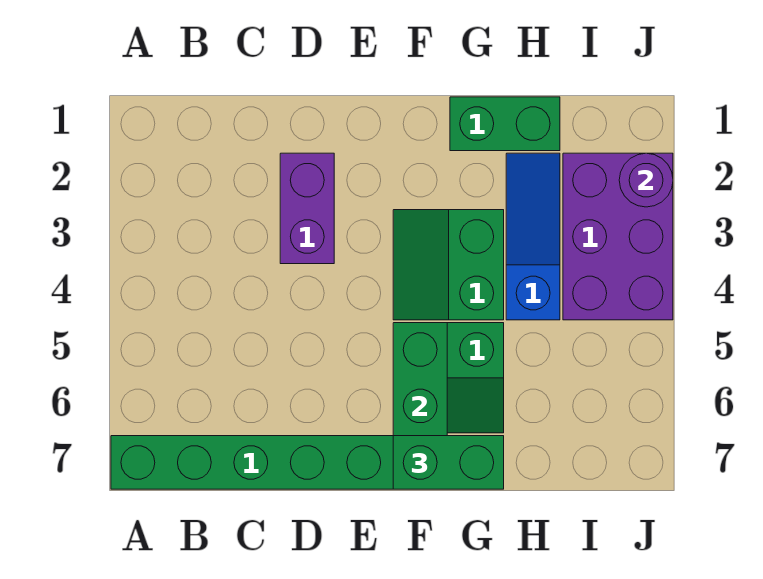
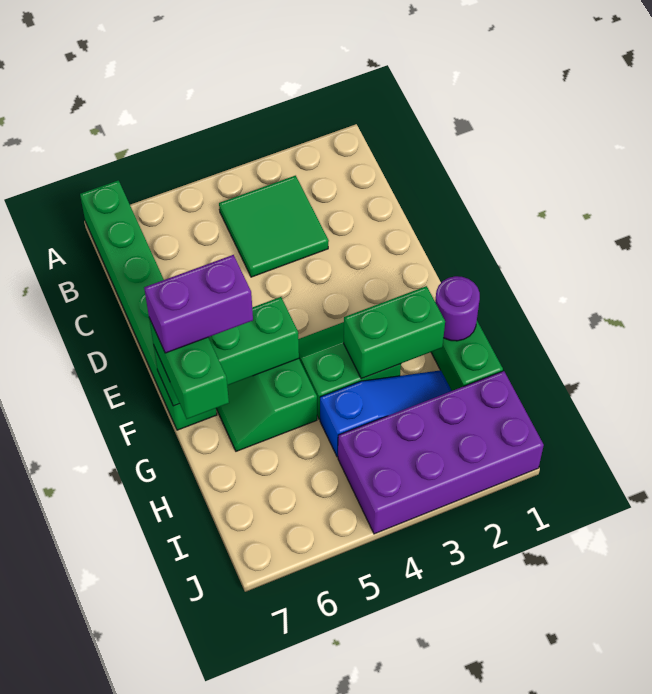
none -> green tile B3:C4 level 1
purple brick D2:D3 level 1 -> purple brick F6:F7 level 4
none -> green brick G2:G3 level 2
purple brick I2:J4 level 1 -> purple brick I1:J4 level 1
purple round brick J2 level 2 -> purple round brick G1 level 2

